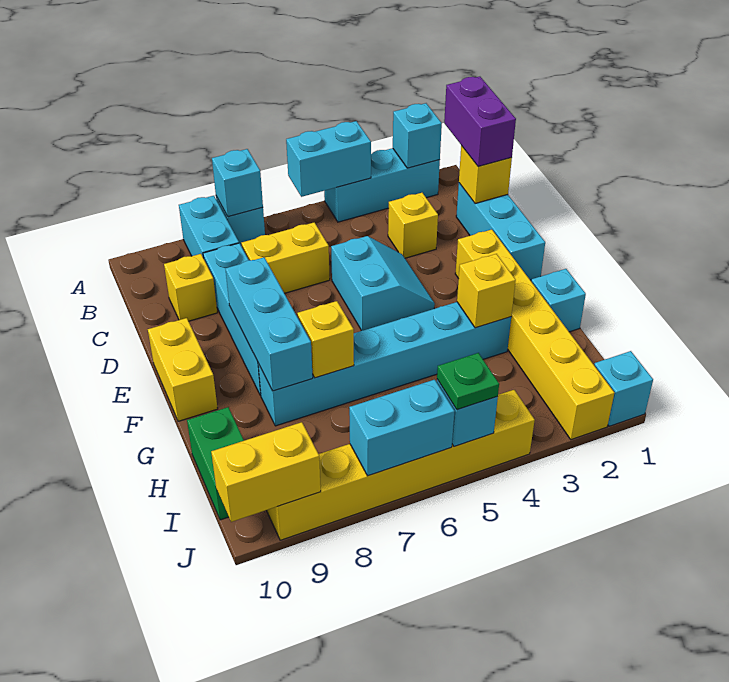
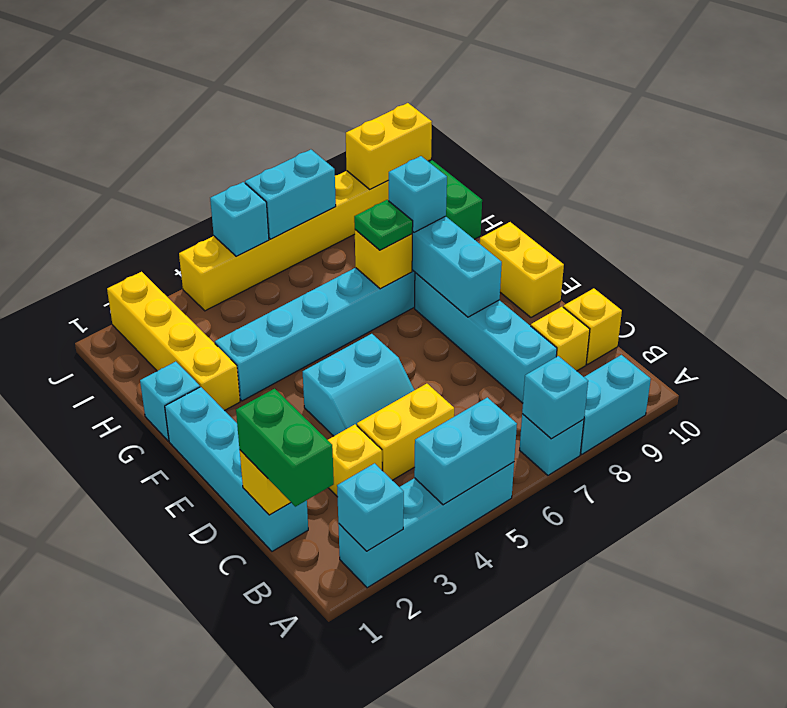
cyan brick A2:A4 level 1 -> cyan brick A2:A5 level 1
cyan brick A8:B8 level 1 -> cyan brick A8:A9 level 1
purple brick B1:C1 level 3 -> green brick B1:C1 level 3
cyan brick C1:E1 level 1 -> cyan brick C1:F1 level 1
yellow brick C6:C7 level 1 -> yellow brick C4:C5 level 1
cyan slope D4:E5 level 1 top 5 -> cyan slope D4:E5 level 1 top E
yellow brick E2:J2 level 1 -> yellow brick G2:J2 level 1
yellow brick G3 level 2 -> yellow brick C10 level 1
cyan brick J1 level 1 -> cyan brick G8 level 3
green plate J5 level 3 -> green plate G7 level 3

